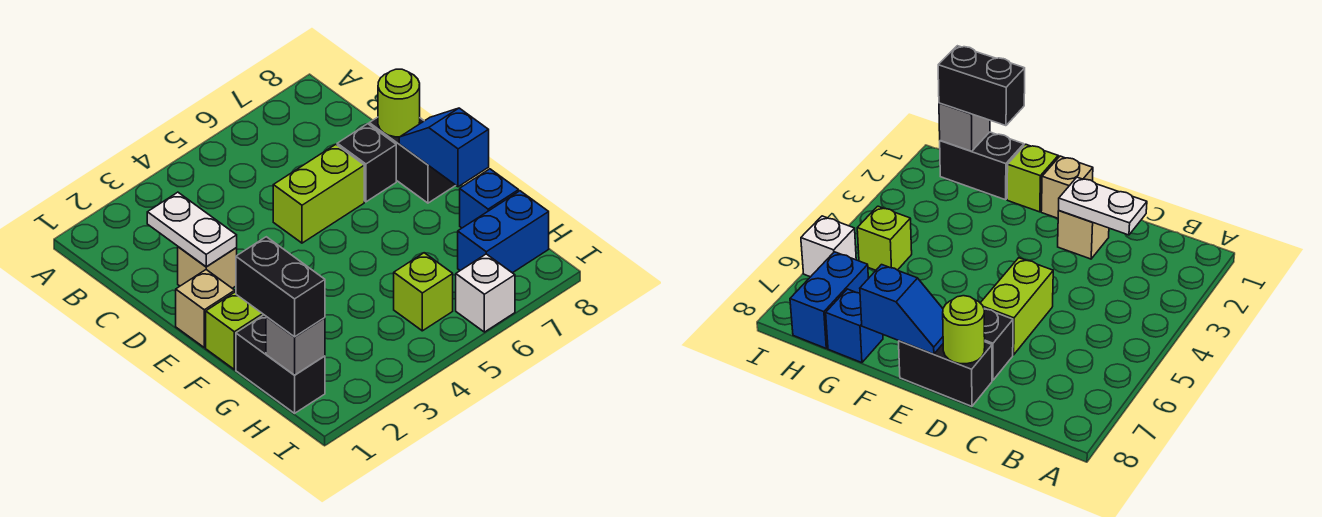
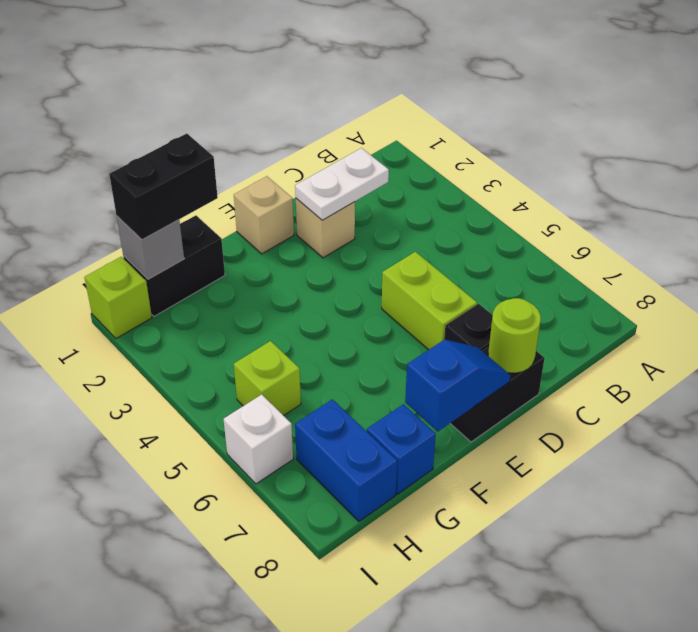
lime brick F1 level 1 -> lime brick I1 level 1

